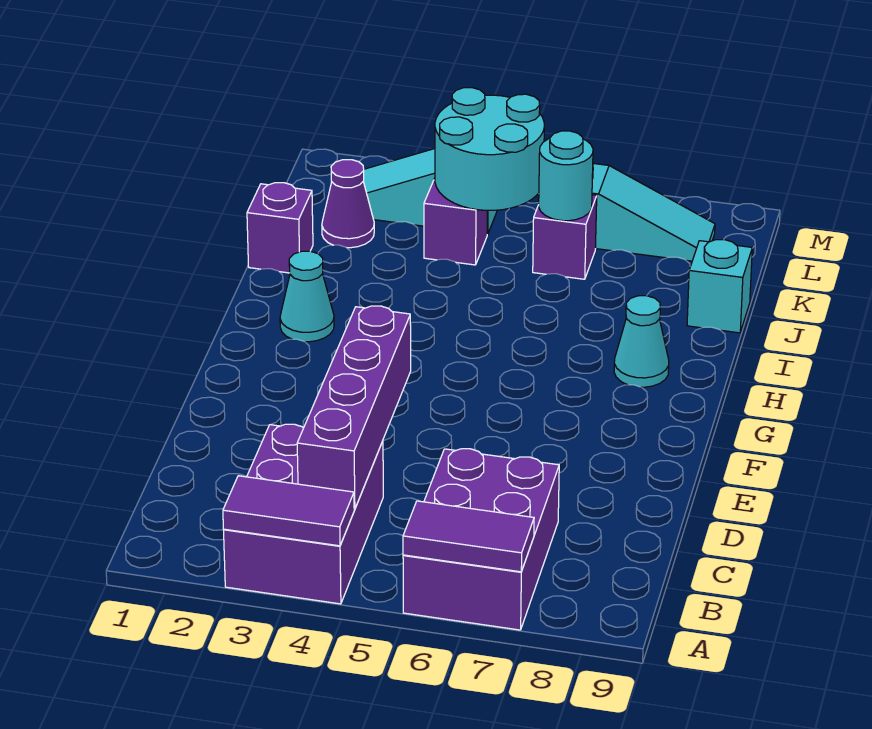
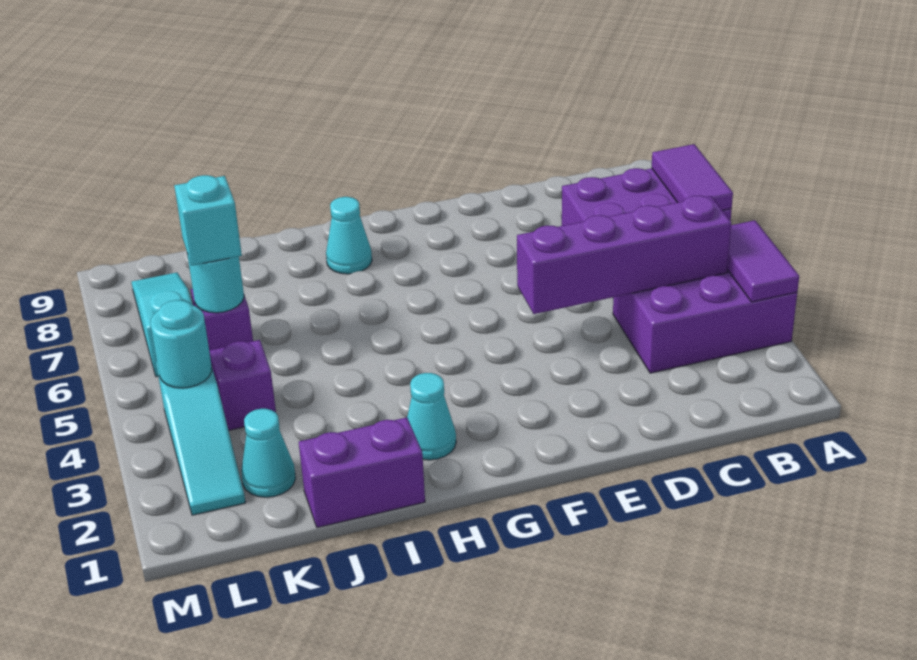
purple brick J1 level 1 -> purple brick I1:J1 level 1
cyan brick J9 level 1 -> cyan brick K6 level 3
purple cone K2 level 1 -> cyan cone K2 level 1
cyan round brick K4:L5 level 2 -> cyan round brick L4 level 2

